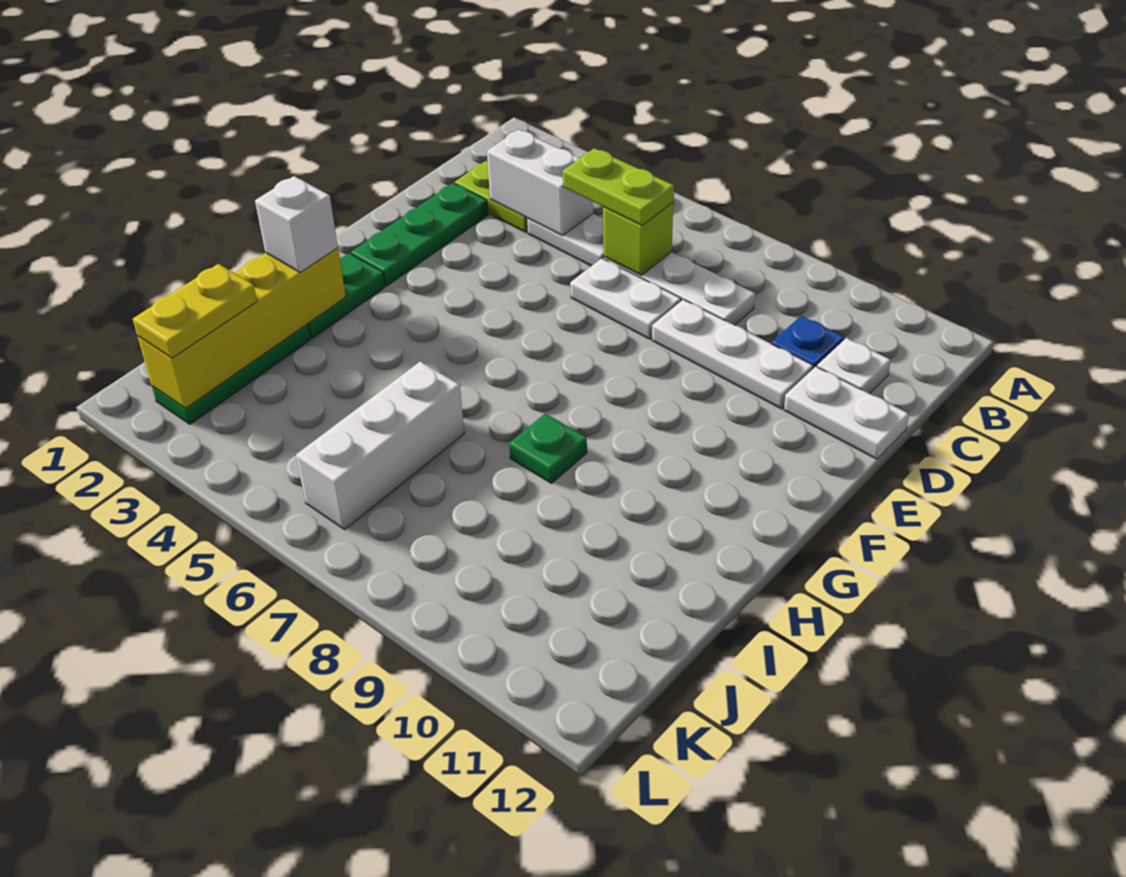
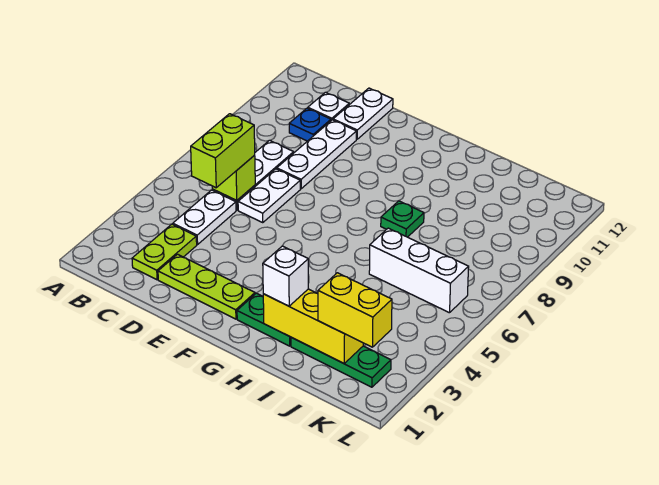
white brick C3:C4 level 2 -> none
lime plate C5:C6 level 3 -> lime brick C5:C6 level 3
green plate D2:F2 level 1 -> lime plate D2:F2 level 1
yellow brick H2:K2 level 2 -> yellow brick H2:J2 level 2
yellow plate J2:K2 level 3 -> yellow brick J2:K2 level 3

